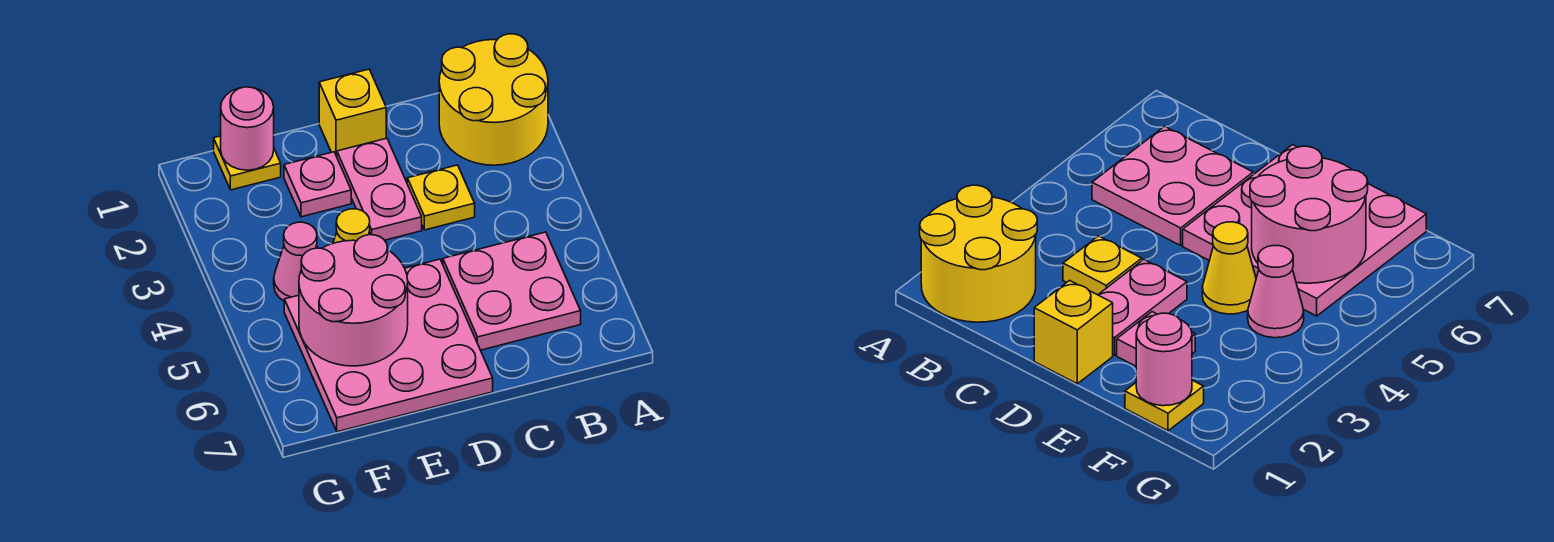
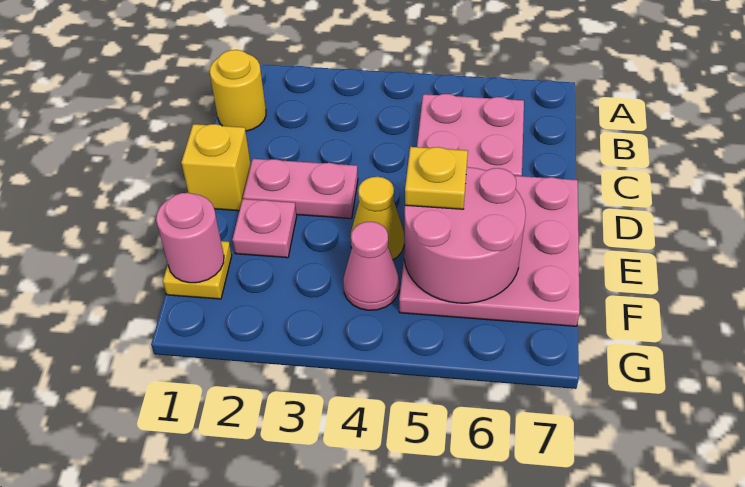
yellow round brick A1:B2 level 1 -> yellow round brick B1 level 1
yellow plate C3 level 1 -> yellow plate E5 level 3

